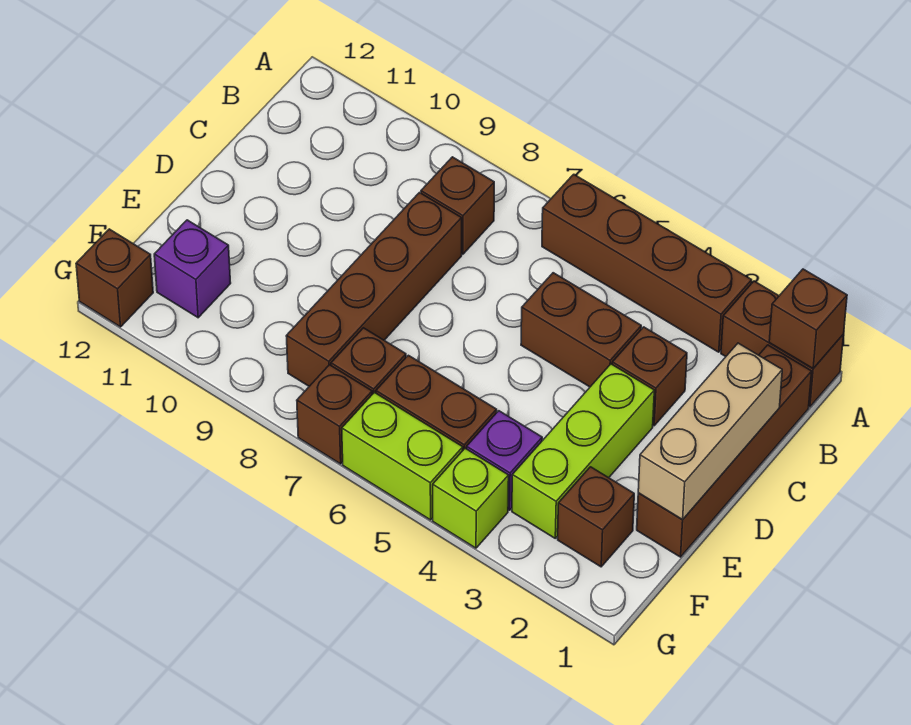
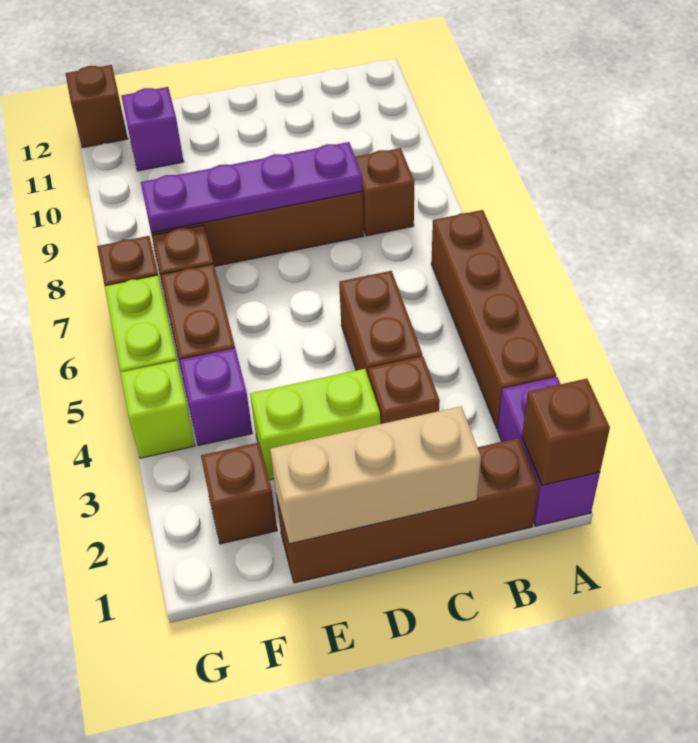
brown brick A1:A2 level 1 -> purple brick A1:A2 level 1
none -> purple plate C8:F8 level 2
lime brick D3:F3 level 1 -> lime brick D3:E3 level 1

